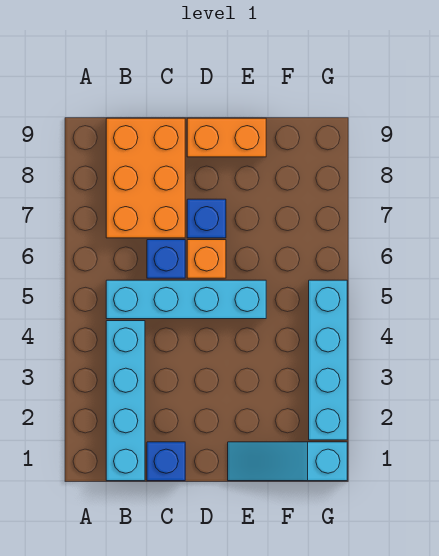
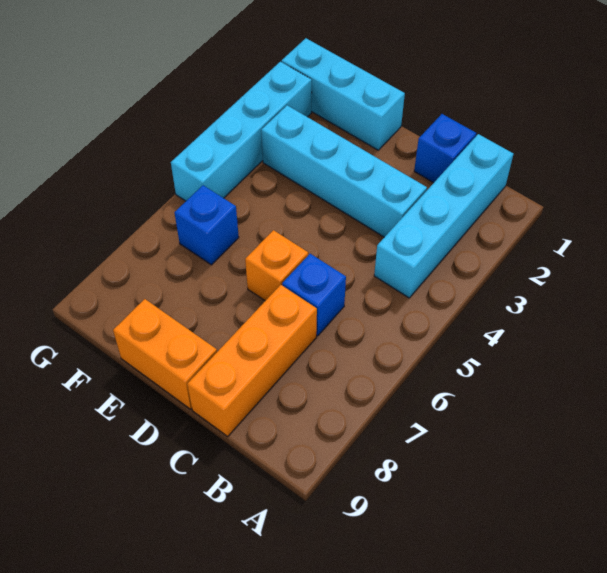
cyan brick B5:E5 level 1 -> cyan brick C3:F3 level 1
orange brick B7:C9 level 1 -> orange brick C7:C9 level 1
blue brick D7 level 1 -> blue brick F6 level 1
cyan slope E1:G1 level 1 top G -> cyan brick E1:G1 level 1

